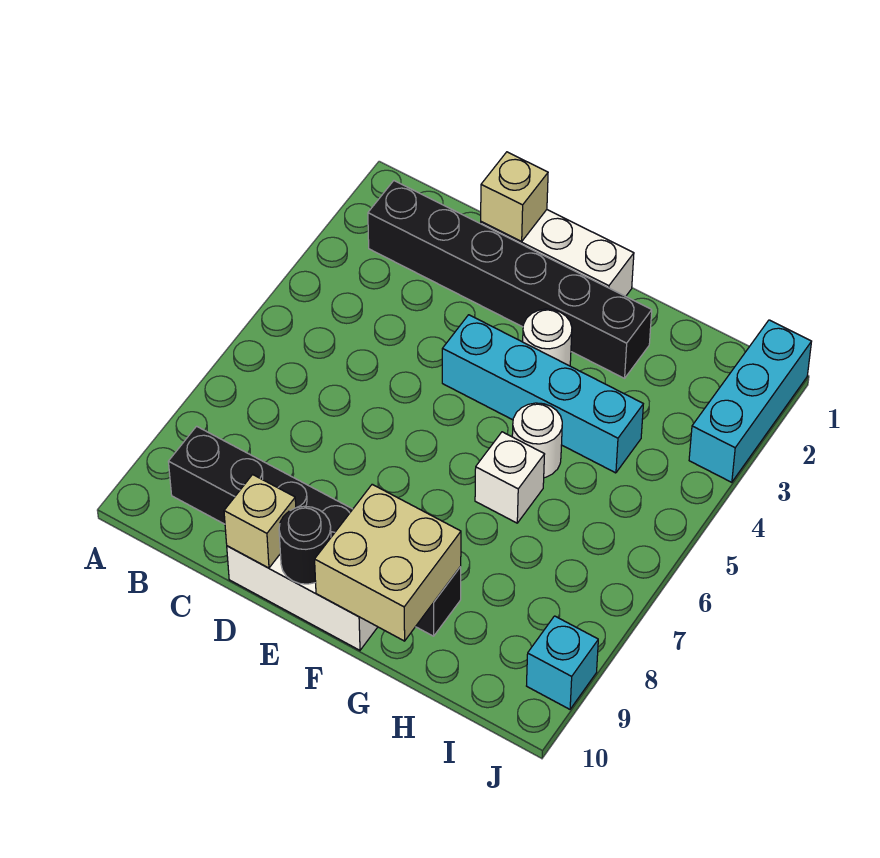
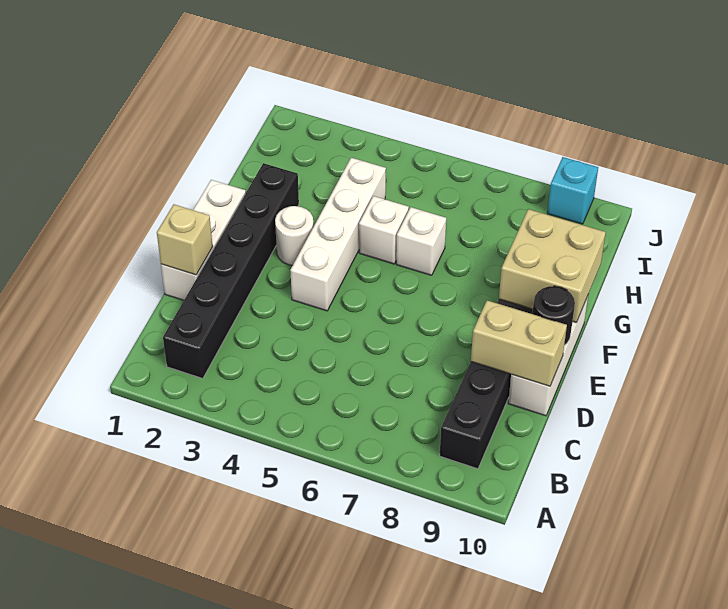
tan brick D10 level 2 -> tan brick D9:D10 level 2
cyan brick E4:H4 level 1 -> white brick E4:H4 level 1
white round brick G5 level 1 -> white brick G5 level 1
cyan brick J1:J3 level 1 -> none

